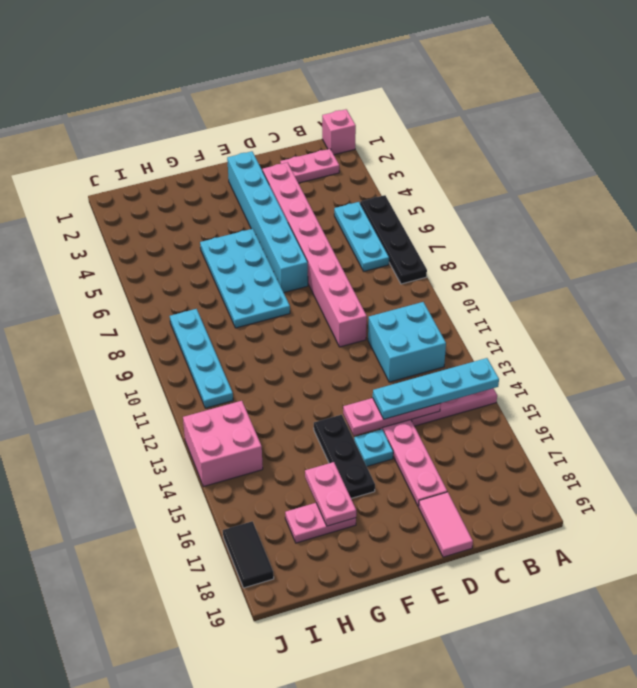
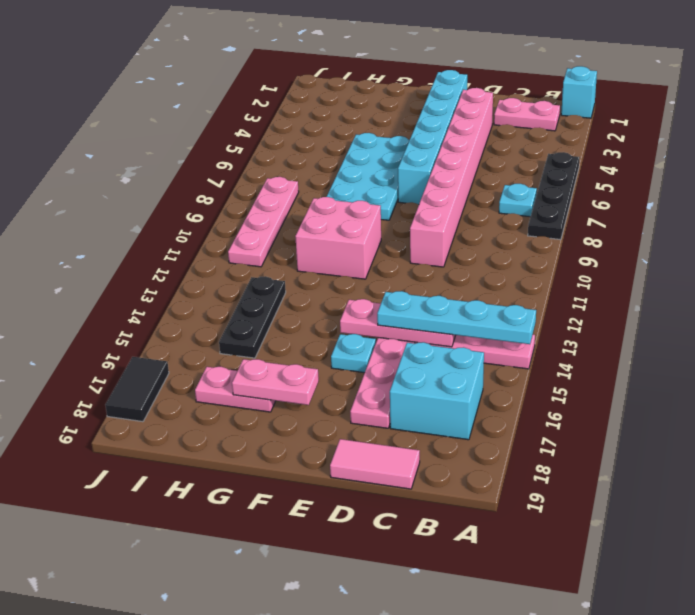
pink brick A1 level 1 -> cyan brick A1 level 1
cyan plate B5:B7 level 1 -> cyan plate B7 level 1
cyan brick B11:C12 level 1 -> cyan brick B16:C17 level 1
pink tile D18:D19 level 1 -> pink tile C19:D19 level 1
black plate F14:F16 level 1 -> black plate H13:H15 level 1
pink plate G16:G17 level 2 -> pink plate F17:G17 level 2
cyan plate I8:I11 level 1 -> pink plate I8:I11 level 1
pink brick I13:J14 level 1 -> pink brick F10:G11 level 1

